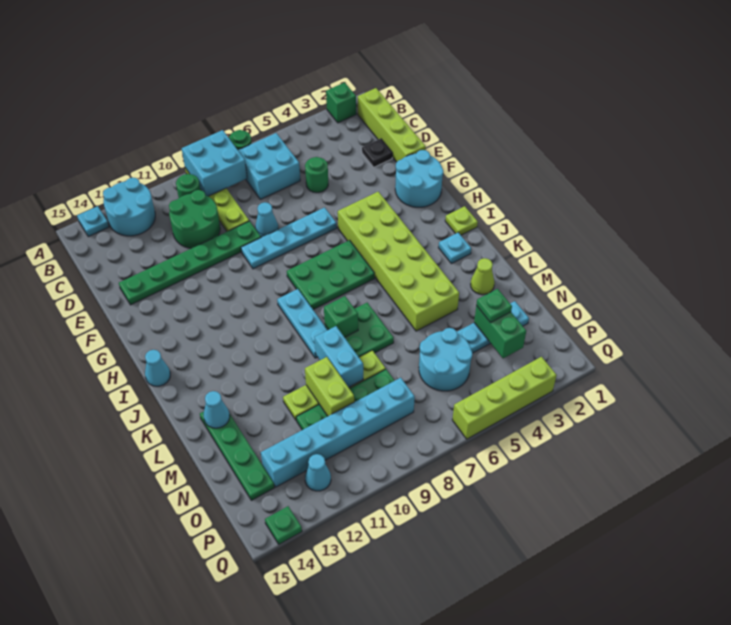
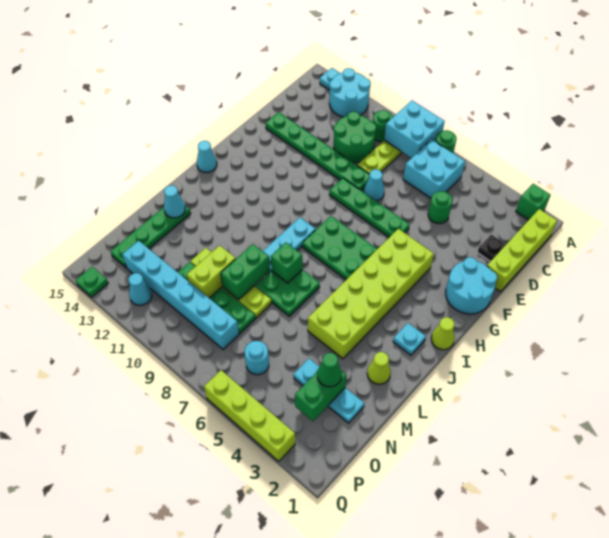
cyan plate F6:F9 level 1 -> green plate F6:F9 level 1
lime plate I1 level 1 -> lime cone I1 level 1
cyan brick L9:M9 level 2 -> green brick L9:M9 level 2
green plate N3 level 3 -> green cone N3 level 3
cyan round brick N5:O6 level 1 -> cyan round brick O6 level 1

